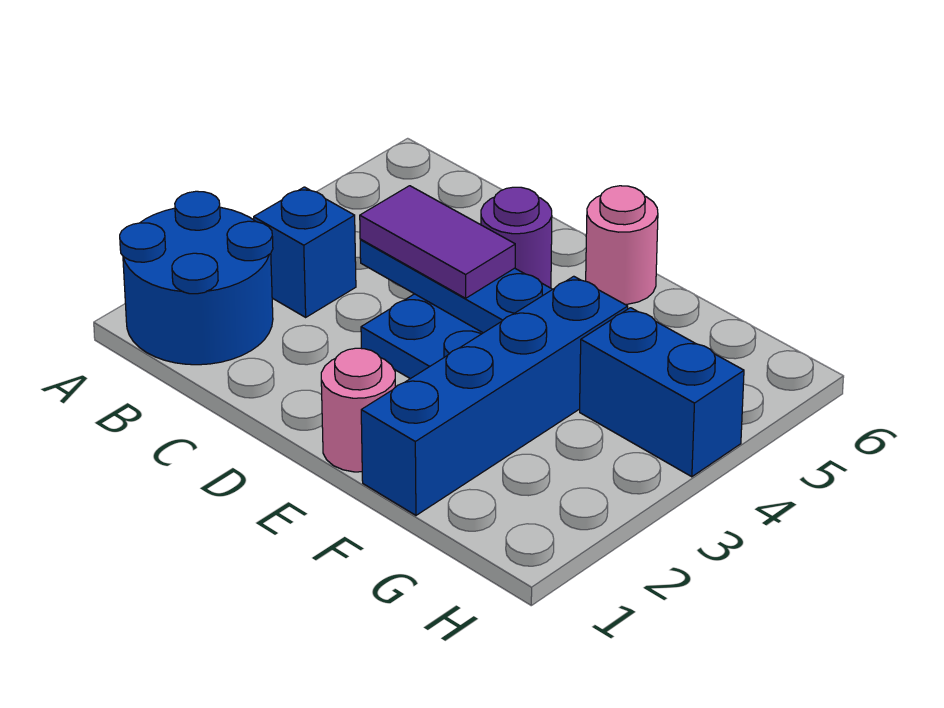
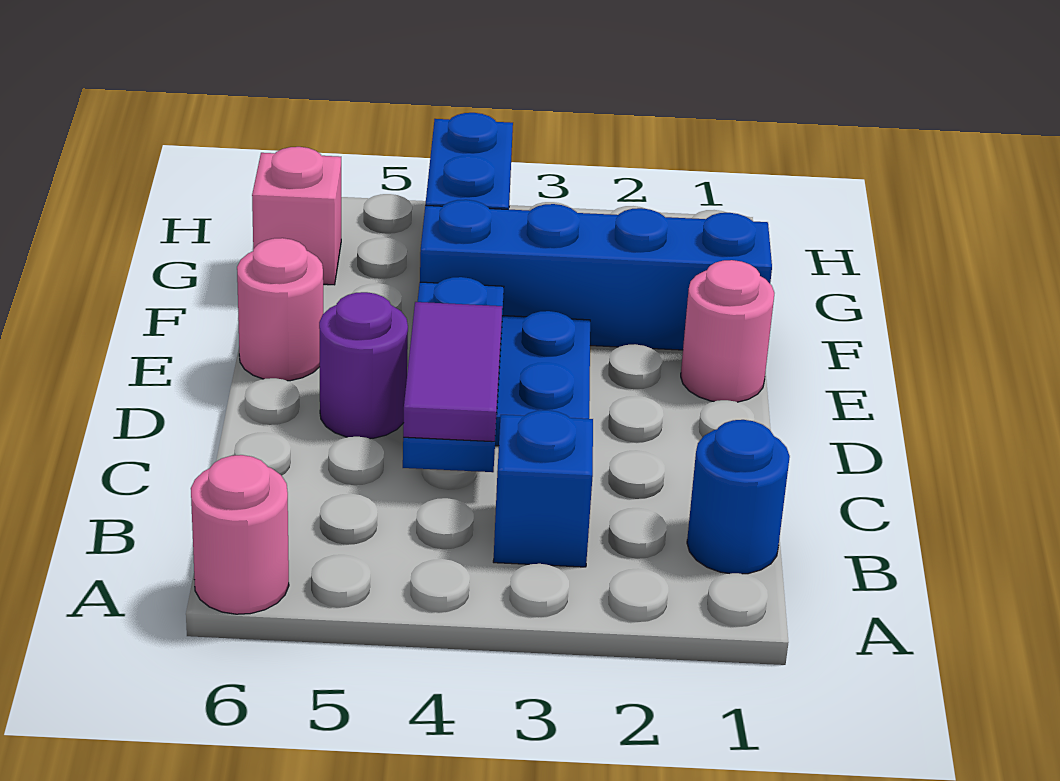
blue round brick A1:B2 level 1 -> blue round brick B1 level 1
none -> pink round brick A6 level 1
none -> pink brick G6 level 1

